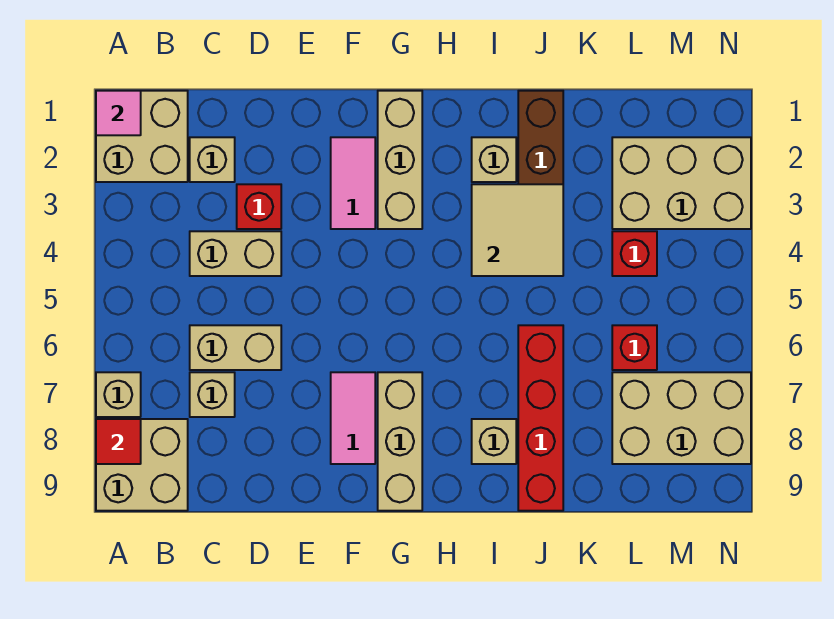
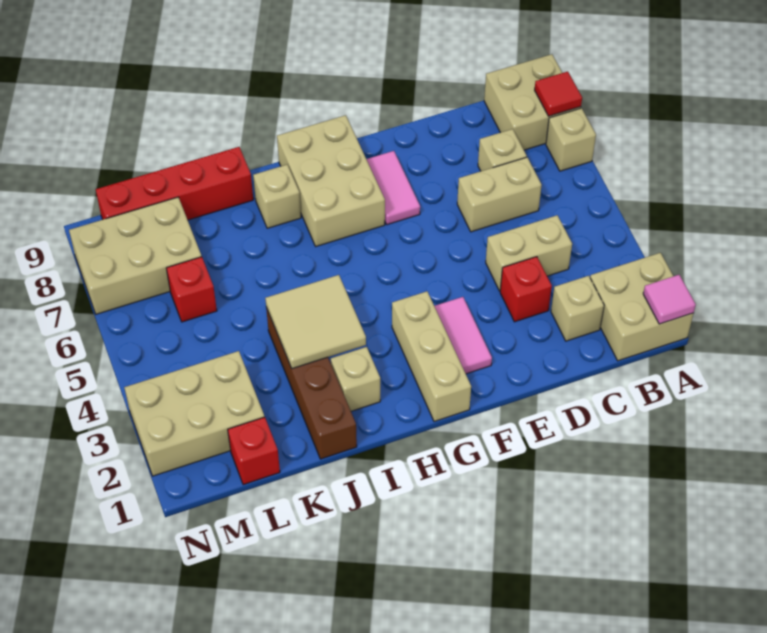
tan brick G7:G9 level 1 -> tan brick G7:H9 level 1
red brick J6:J9 level 1 -> red brick J9:M9 level 1
red brick L4 level 1 -> red brick L1 level 1

